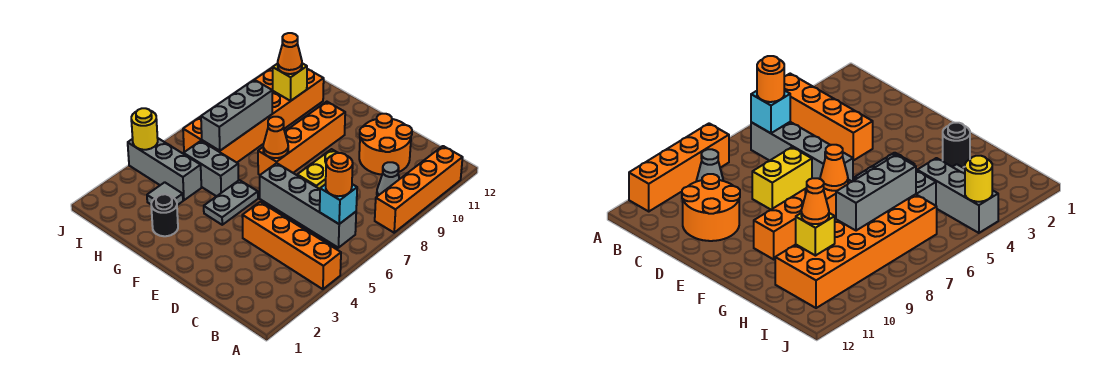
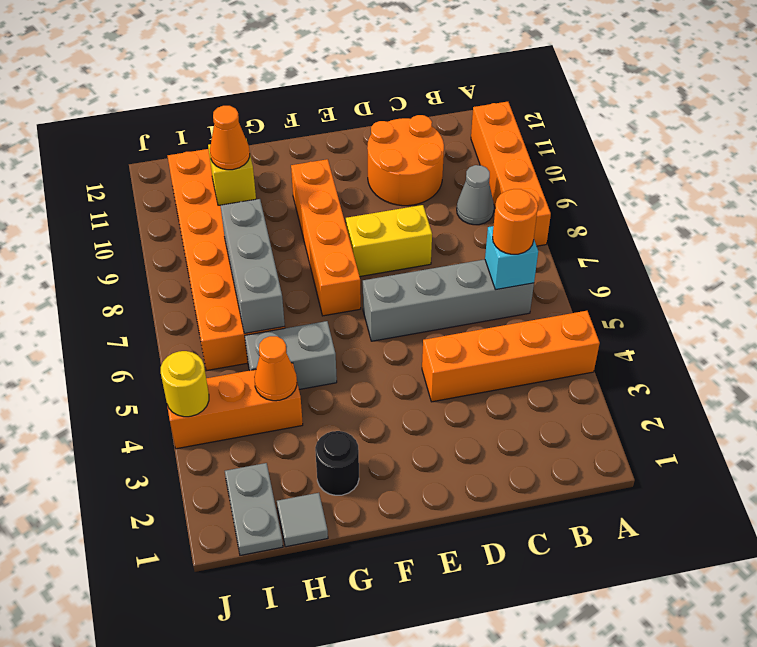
yellow brick D7:D8 level 1 -> yellow brick D8:E8 level 1
grey plate F4:F5 level 1 -> grey plate I1:I2 level 1
orange cone F7 level 2 -> orange cone H4 level 2
grey tile H3 level 1 -> grey tile H1 level 1
grey brick H4:J4 level 1 -> orange brick H4:J4 level 1

